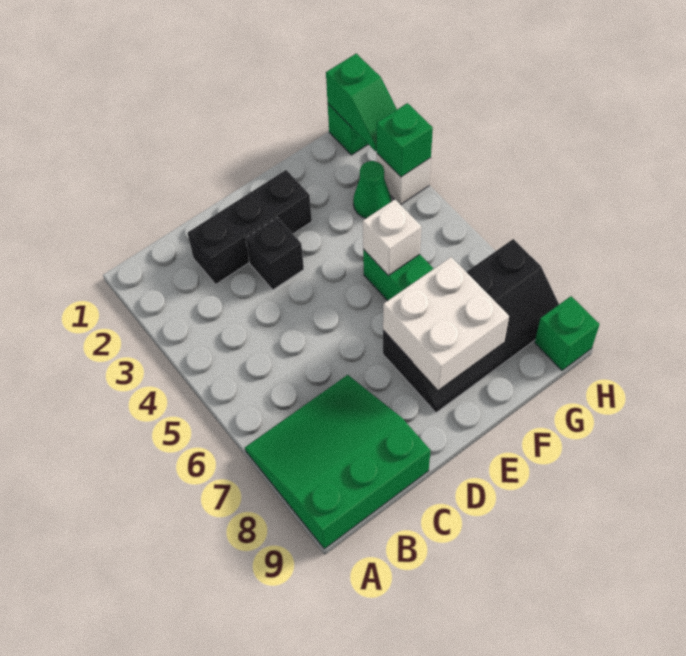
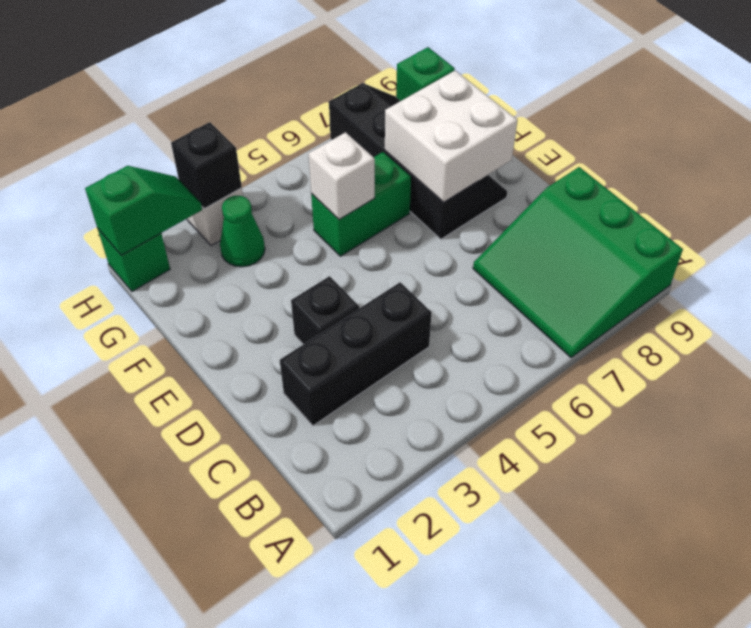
black brick C2:E2 level 1 -> black brick C2:C4 level 1
green brick H3 level 2 -> black brick H3 level 2

